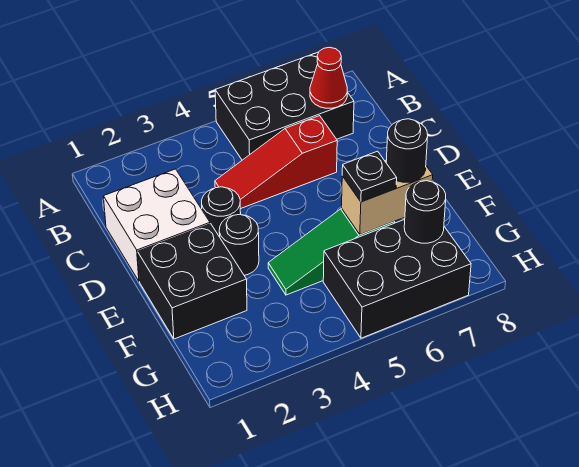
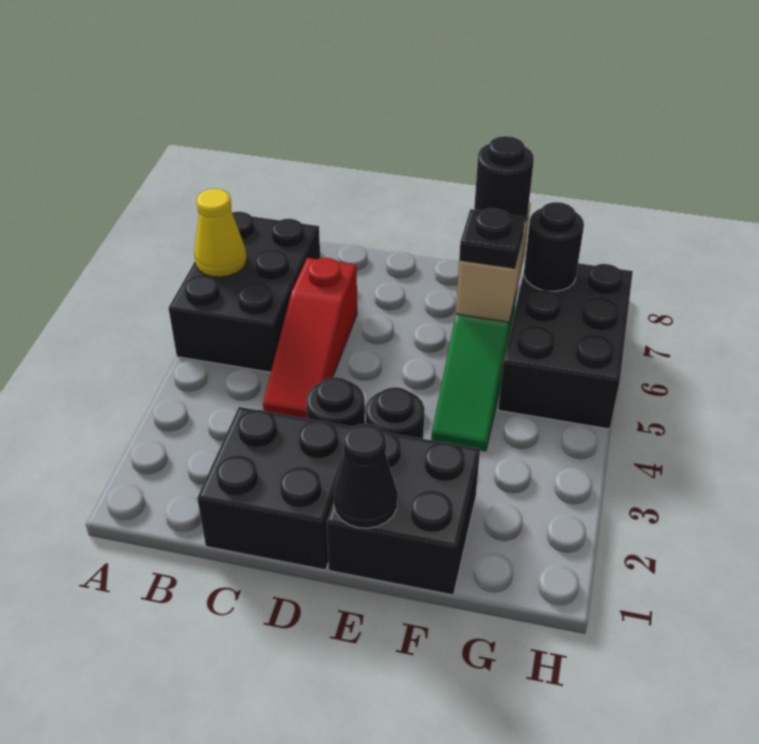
none -> yellow cone A6 level 2
red cone B7 level 2 -> none
white brick C1:D2 level 1 -> black brick C1:D2 level 1
none -> black cone E1 level 2

